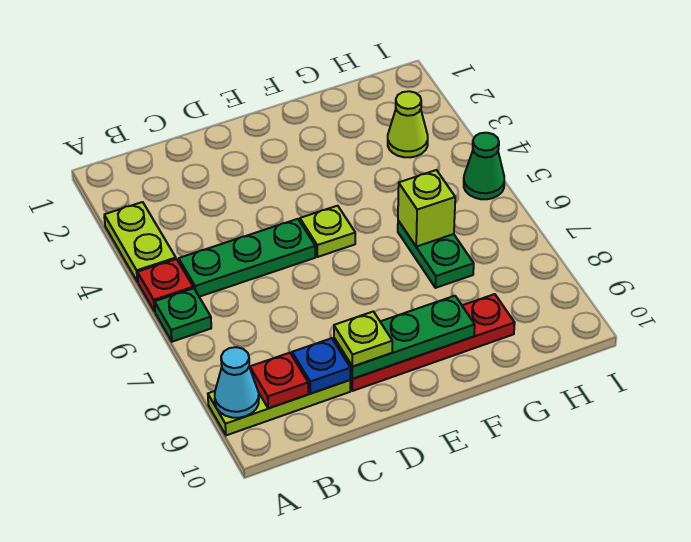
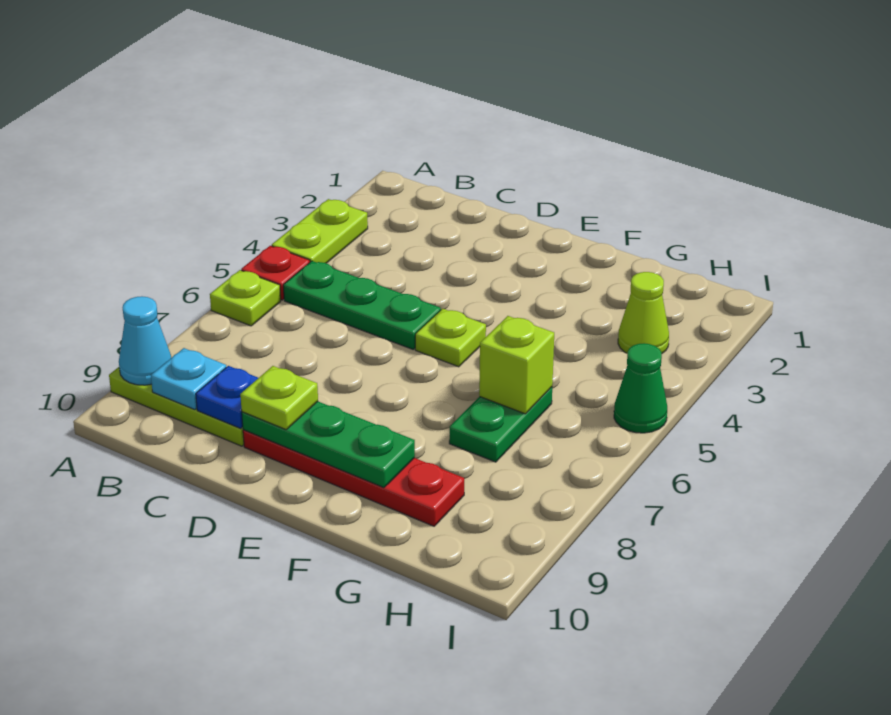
green plate A6 level 1 -> lime plate A6 level 1
red plate B9 level 2 -> cyan plate B9 level 2

